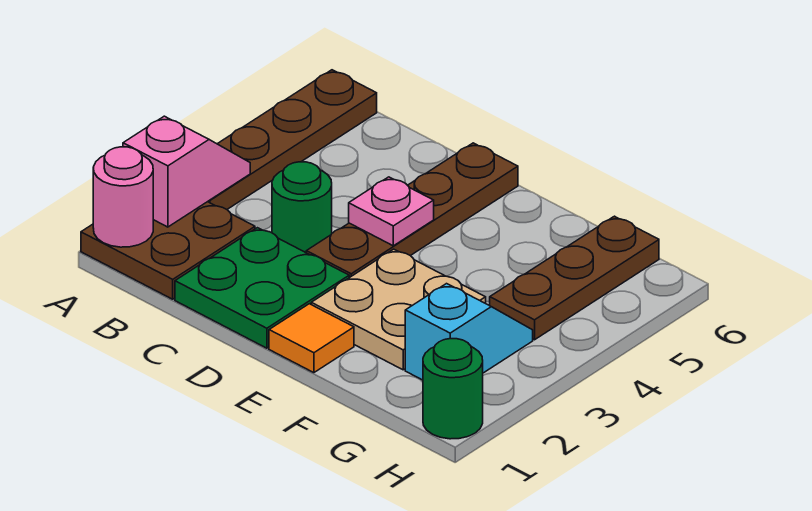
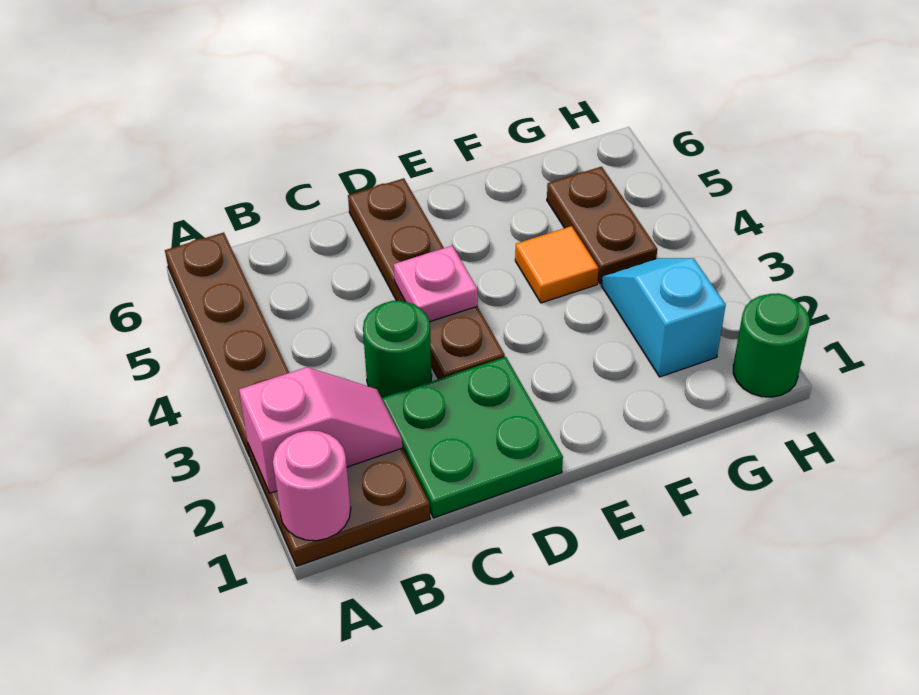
pink slope A2:A3 level 2 top 2 -> pink slope A2:B2 level 2 top A
orange tile E1 level 1 -> orange tile F4 level 1
tan plate E2:F3 level 1 -> none
brown plate G4:G6 level 1 -> brown plate G4:G5 level 1

